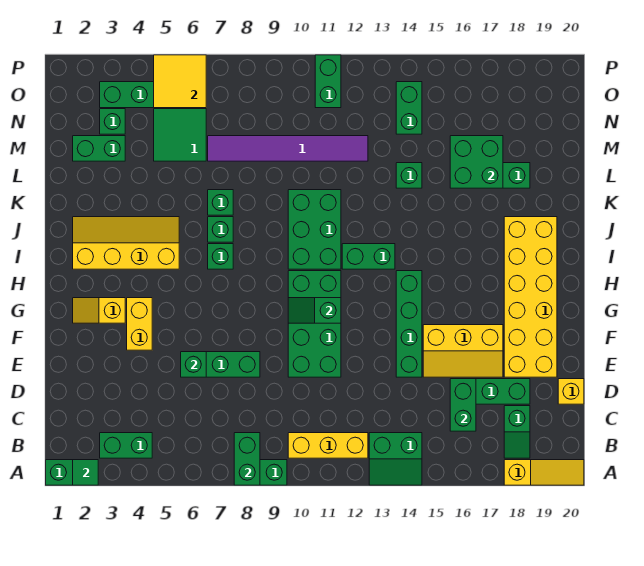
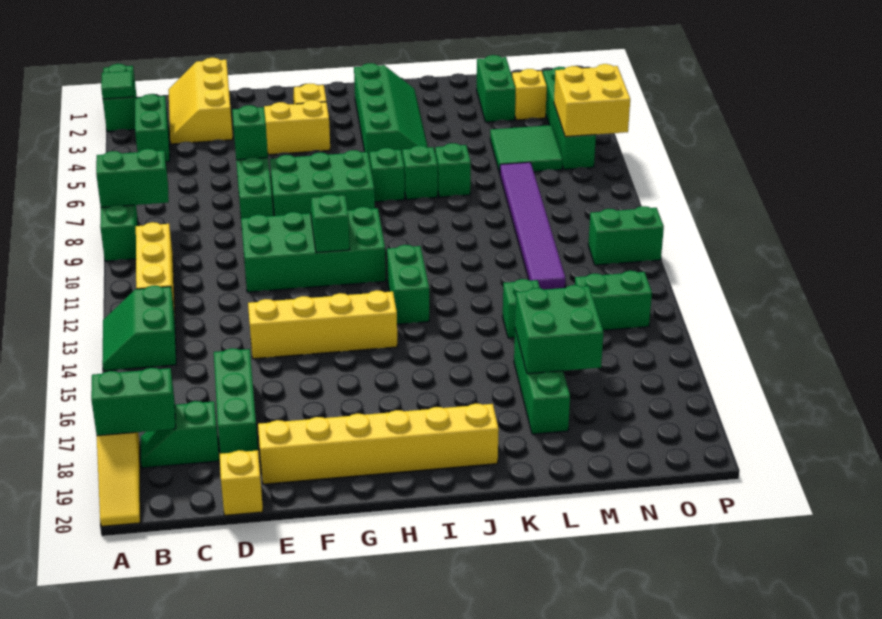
green brick C16:D16 level 2 -> green brick A18:B18 level 2
green brick E14:H14 level 1 -> yellow brick E14:H14 level 1
yellow slope E15:F17 level 1 top F -> yellow slope C1:D3 level 1 top D
yellow brick E18:J19 level 1 -> yellow brick E19:J19 level 1
yellow slope I2:J5 level 1 top I -> green slope I2:J5 level 1 top I
green brick I10:K11 level 1 -> green brick F7:H8 level 1
green brick N3 level 1 -> yellow brick N3 level 1
yellow tile O5:P6 level 2 -> yellow brick O5:P6 level 2

